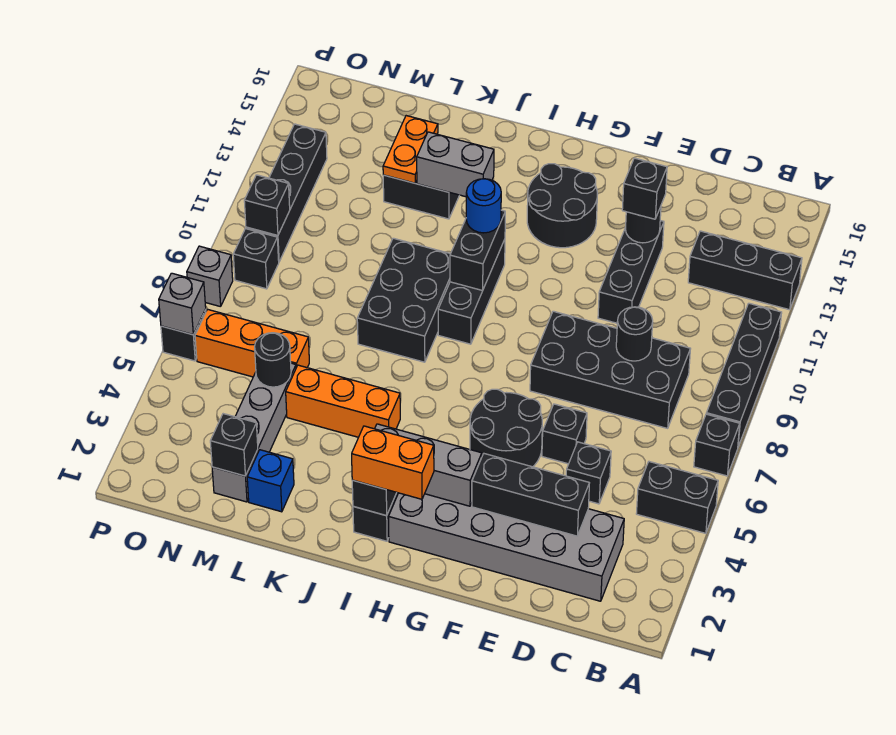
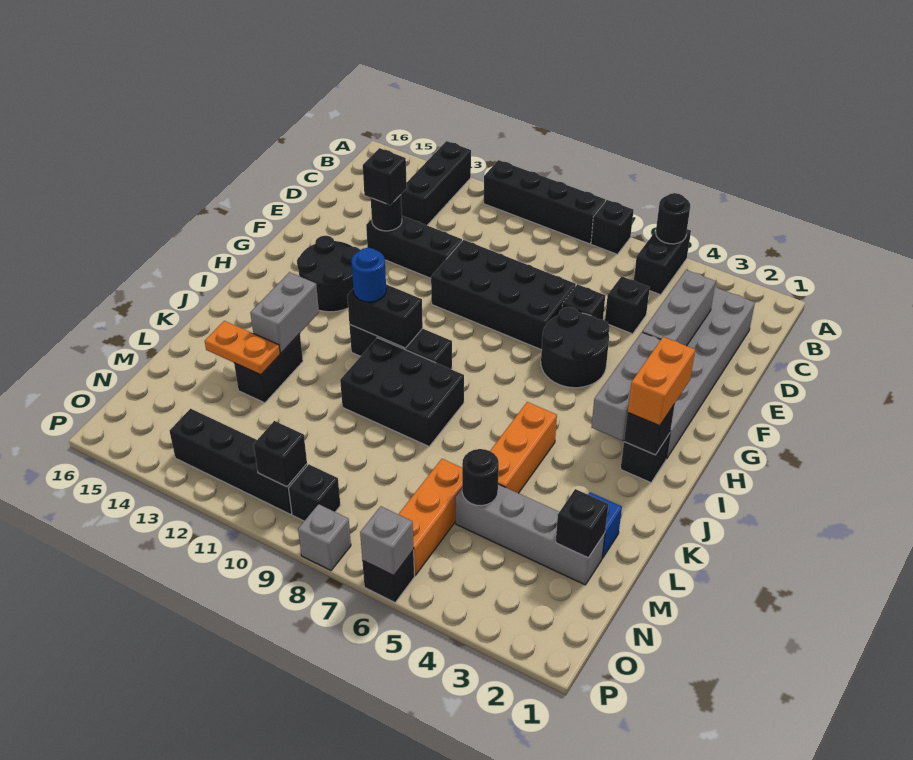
black brick C8:F9 level 1 -> black brick E7:F10 level 1
black brick D3:F3 level 2 -> grey brick D3:F3 level 2
black round brick D9 level 2 -> black round brick A5 level 2

